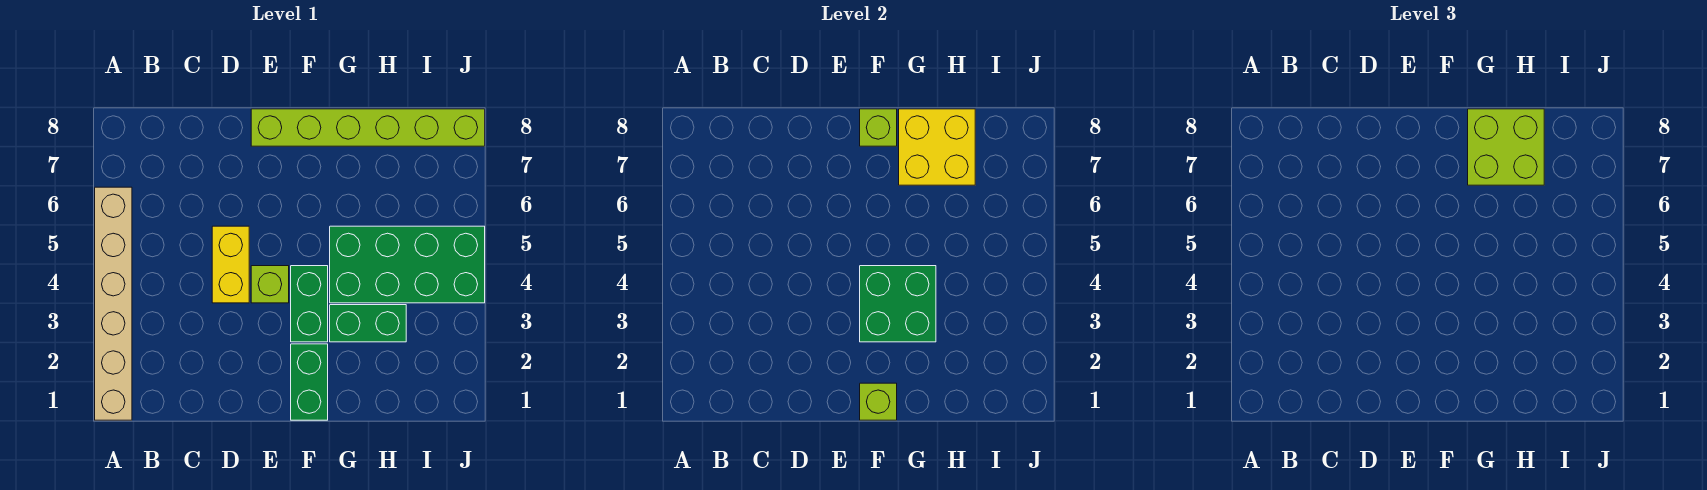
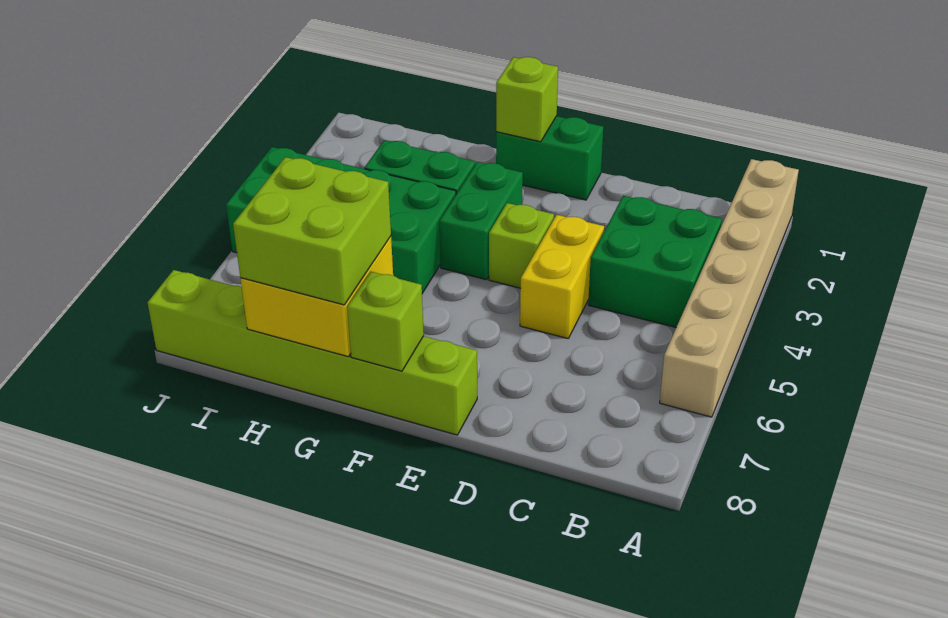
green brick F1:F2 level 1 -> green brick E1:F1 level 1
green brick F3:G4 level 2 -> green brick B3:C4 level 1

